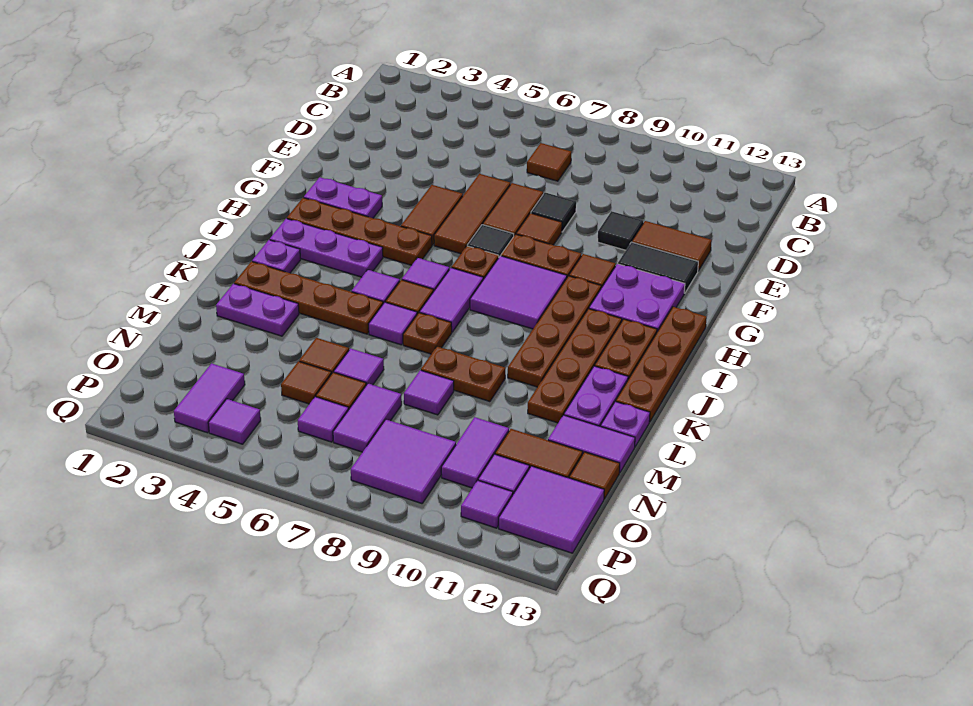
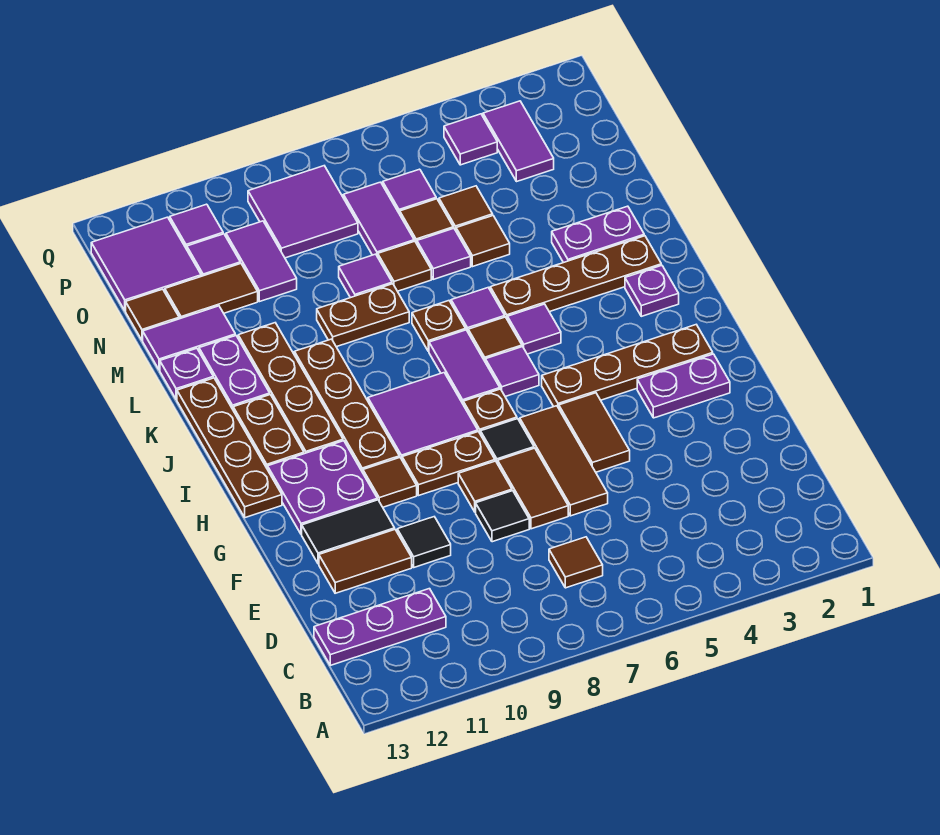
purple plate I2:I4 level 1 -> purple plate C11:C13 level 1
none -> brown tile M7 level 1

